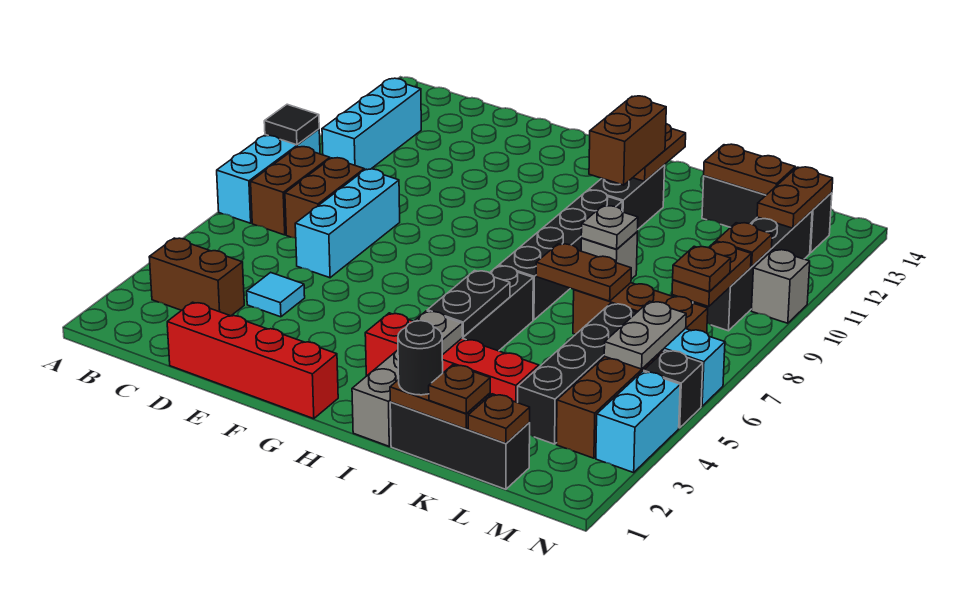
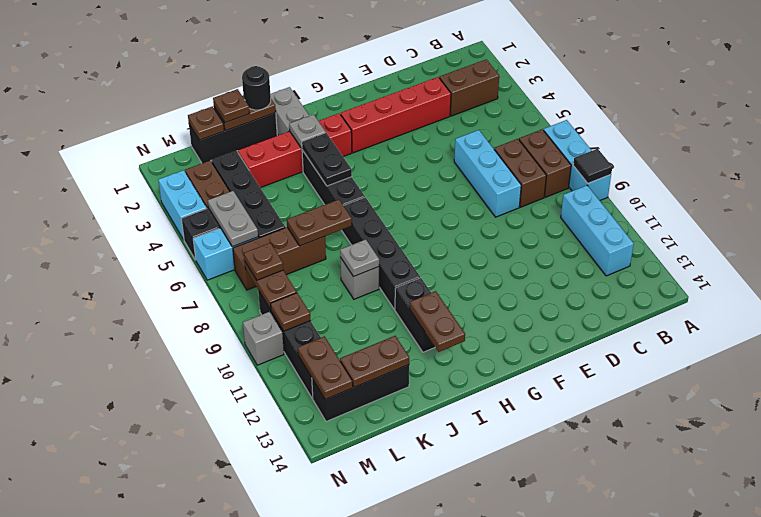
red brick D1:G1 level 1 -> red brick D3:G3 level 1
cyan tile D4 level 1 -> none
brown brick I11:I12 level 3 -> none

